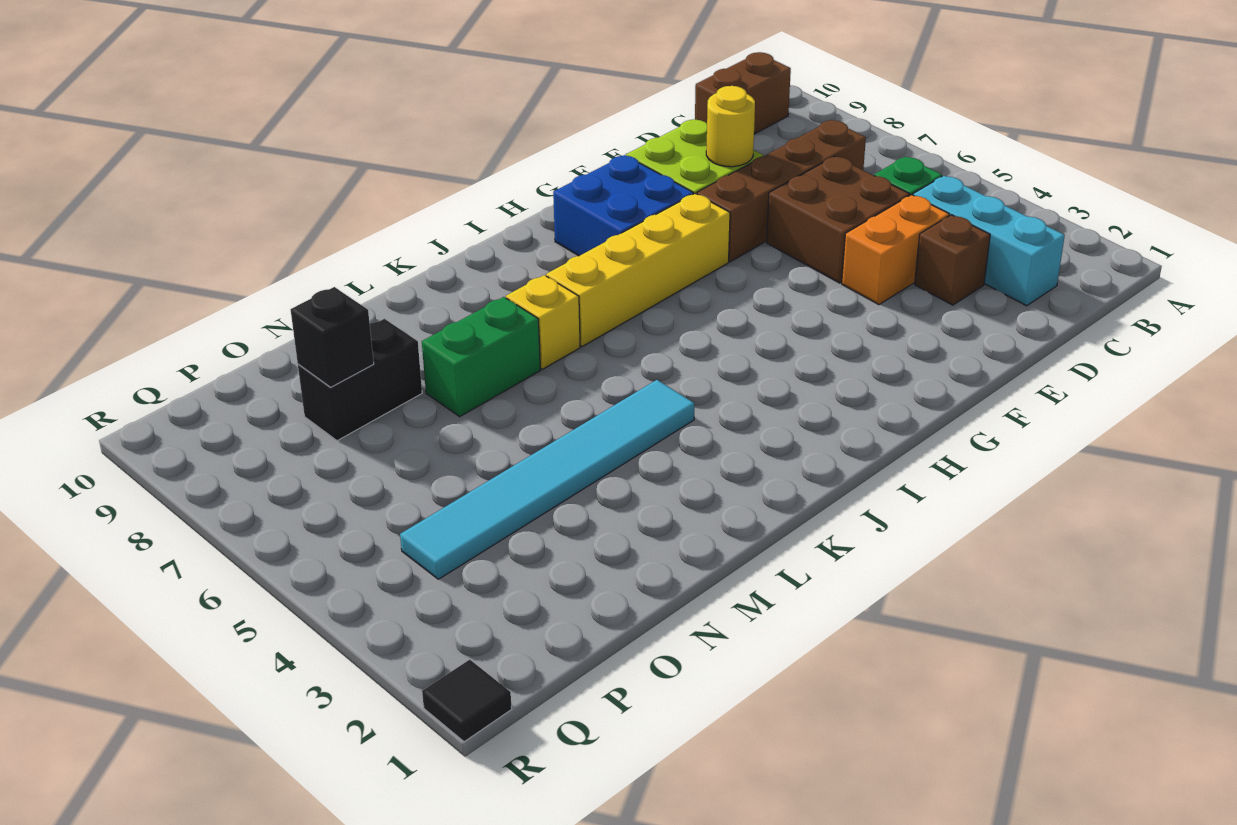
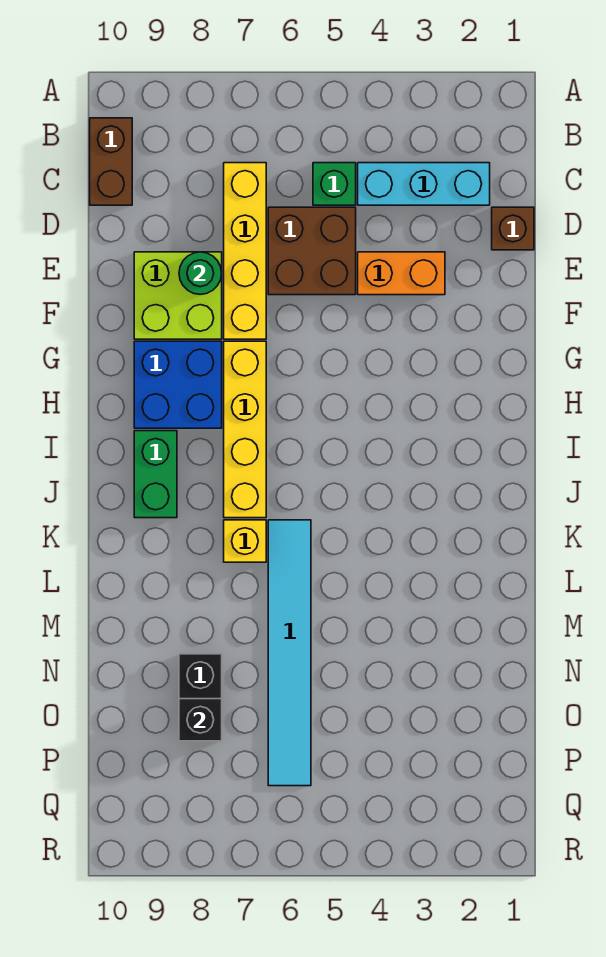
brown brick C7:F7 level 1 -> yellow brick C7:F7 level 1
brown brick D3 level 1 -> brown brick D1 level 1
orange brick D4:E4 level 1 -> orange brick E3:E4 level 1
yellow round brick E8 level 2 -> green round brick E8 level 2
cyan tile K4:P4 level 1 -> cyan tile K6:P6 level 1
green brick L7:M7 level 1 -> green brick I9:J9 level 1
black tile R1 level 1 -> none

